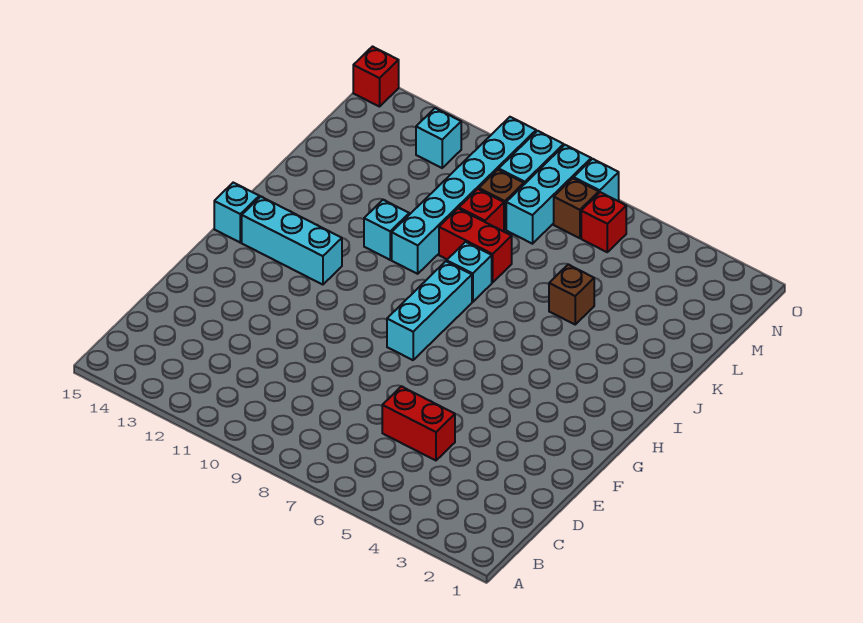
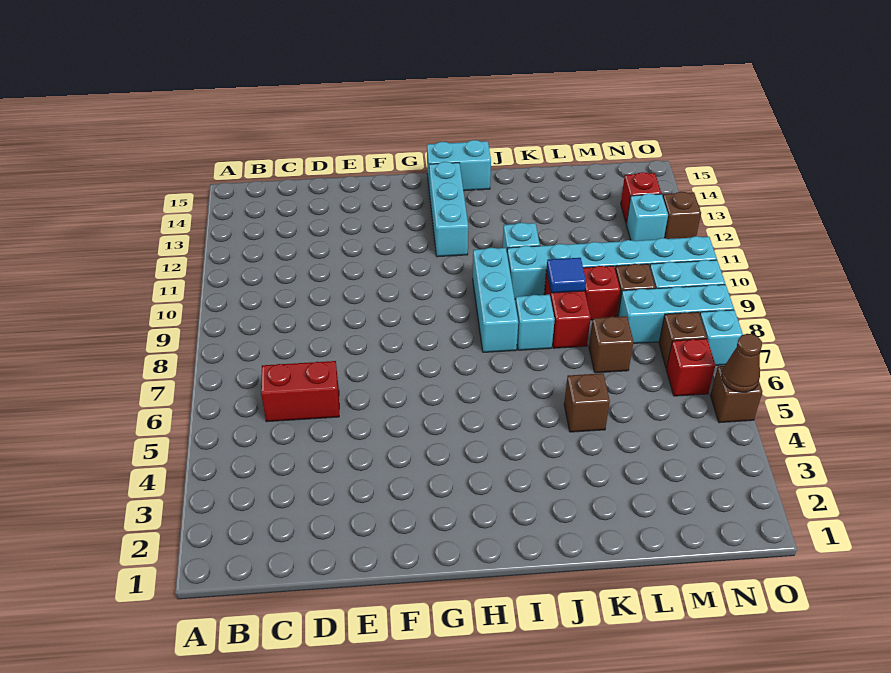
red brick D5:D6 level 1 -> red brick C6:D6 level 1
cyan brick G8:I8 level 1 -> cyan brick I8:I10 level 1
cyan brick H15 level 1 -> cyan brick H15:I15 level 1
none -> blue tile K9 level 2
none -> brown brick L7 level 1
none -> brown brick O5 level 1
none -> brown cone O5 level 2
none -> brown brick O12 level 1
red brick O15 level 1 -> red brick N13 level 1

